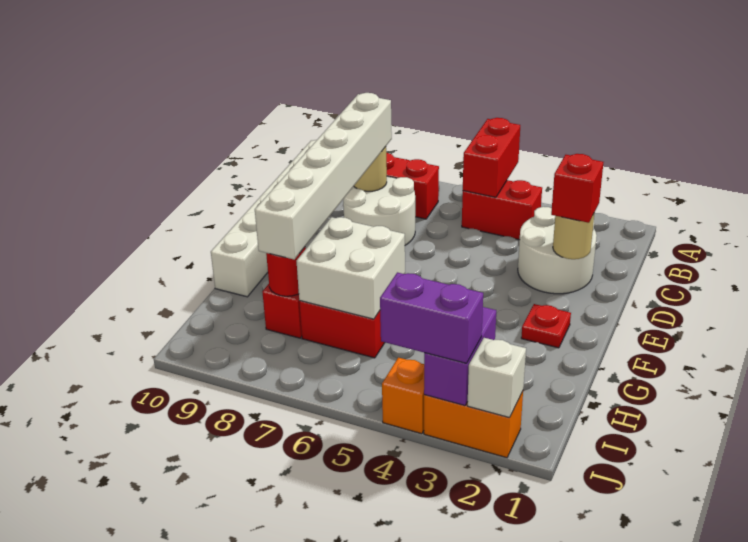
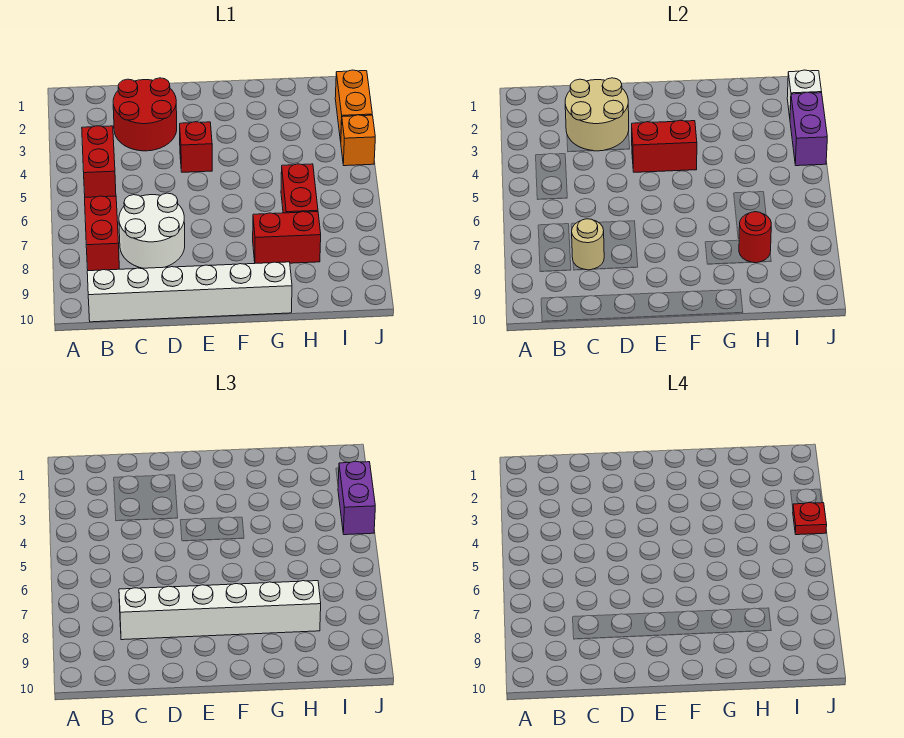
red brick A5:B5 level 2 -> red brick E4:F4 level 2
white round brick C2:D3 level 1 -> red round brick C2:D3 level 1
tan round brick D2 level 2 -> tan round brick C2:D3 level 2
red brick D2 level 3 -> red brick E4 level 1
red plate F2 level 1 -> red plate J4 level 4
white brick G6:H7 level 2 -> none
purple brick I3:J3 level 2 -> purple brick J3:J4 level 2

